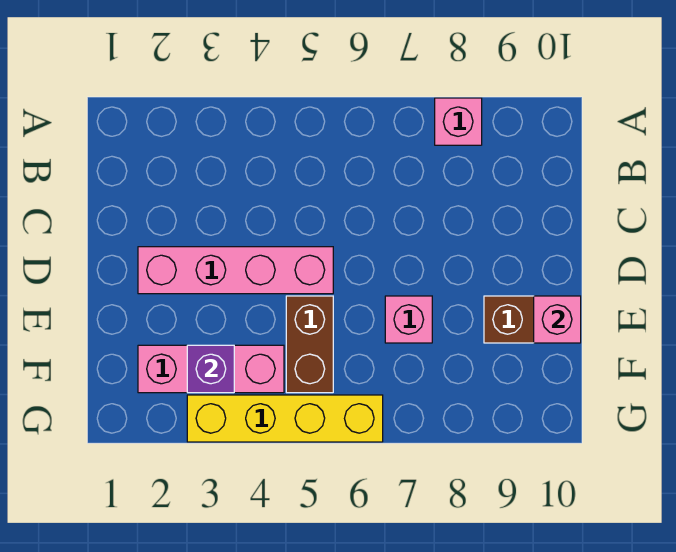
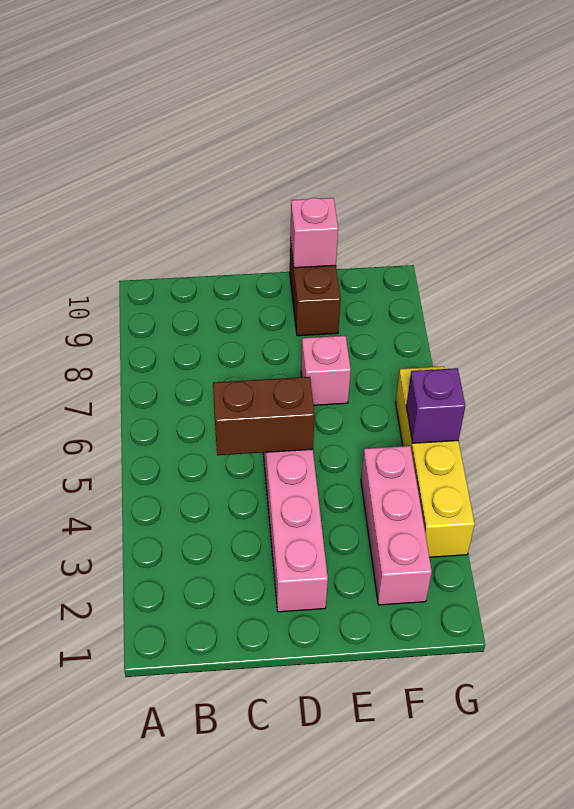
pink brick A8 level 1 -> none
brown brick E5:F5 level 1 -> brown brick C5:D5 level 2
purple brick F3 level 2 -> purple brick G5 level 2

